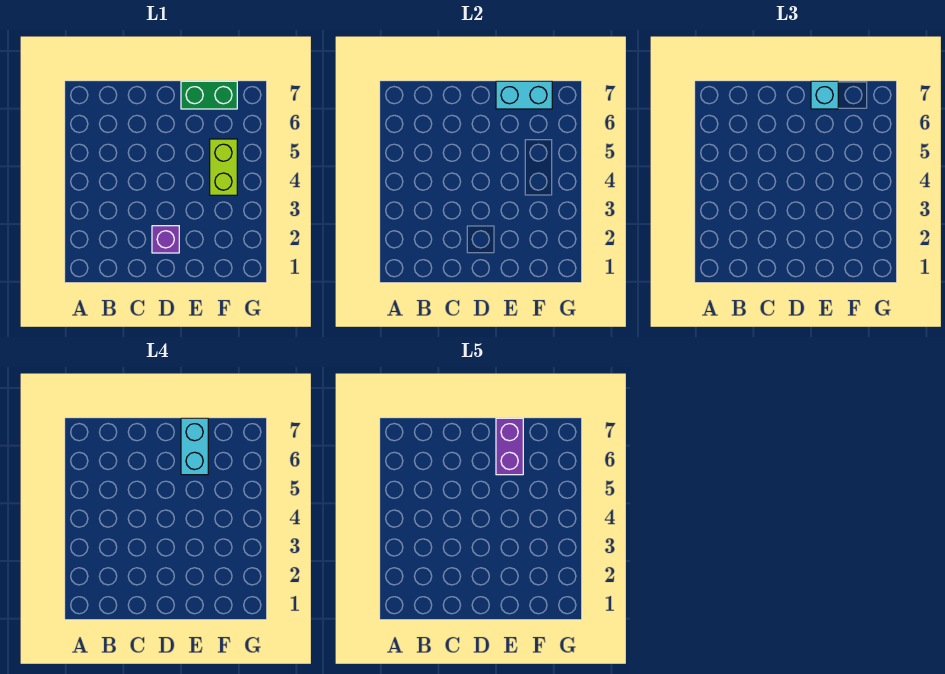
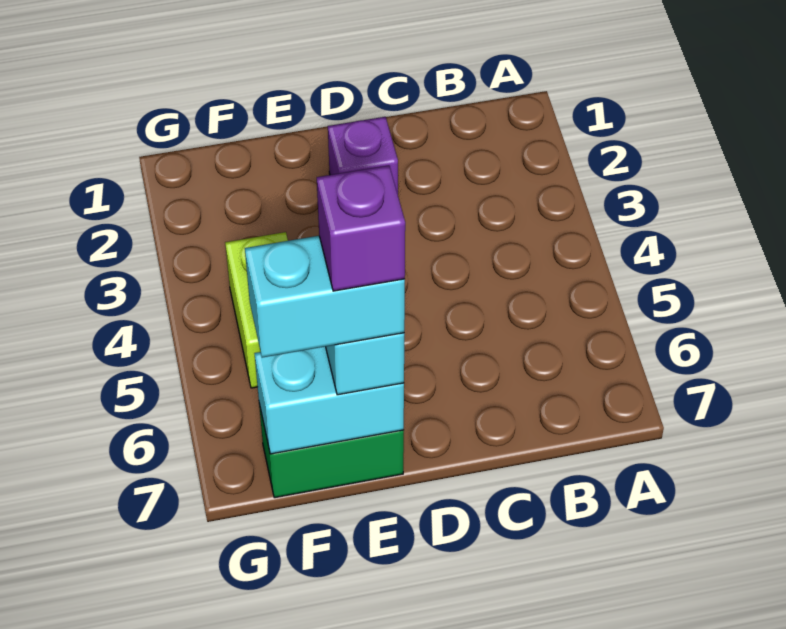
cyan brick E6:E7 level 4 -> cyan brick E7:F7 level 4
purple brick E6:E7 level 5 -> purple brick E7 level 5

